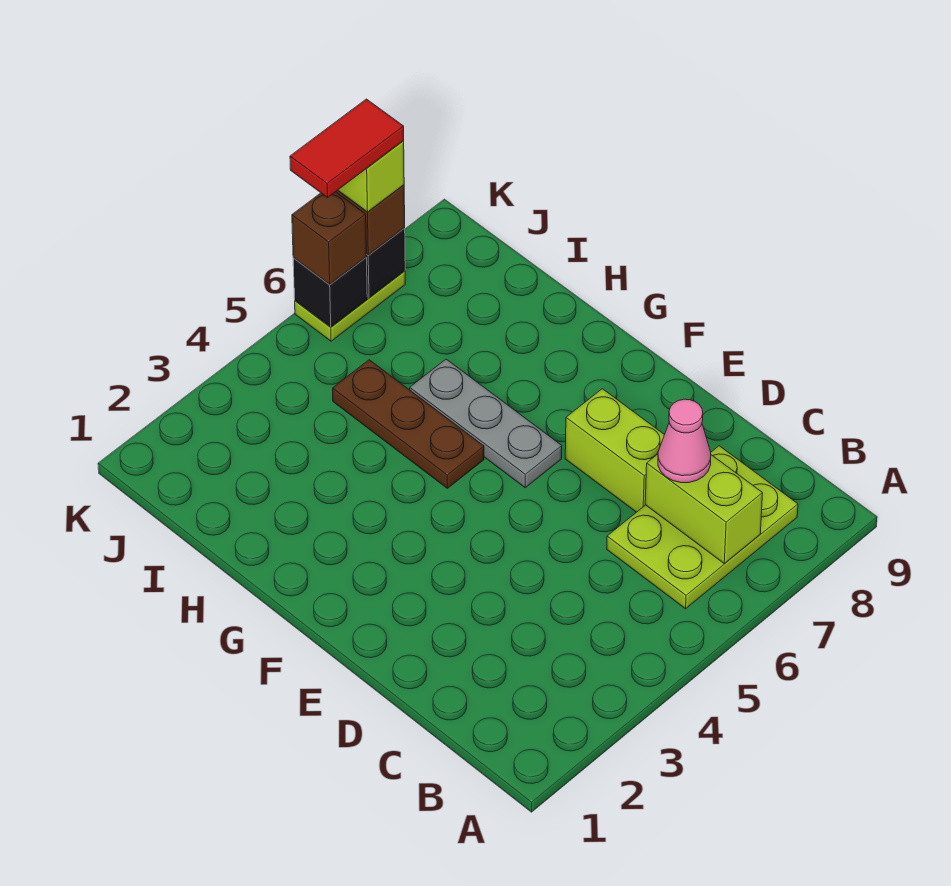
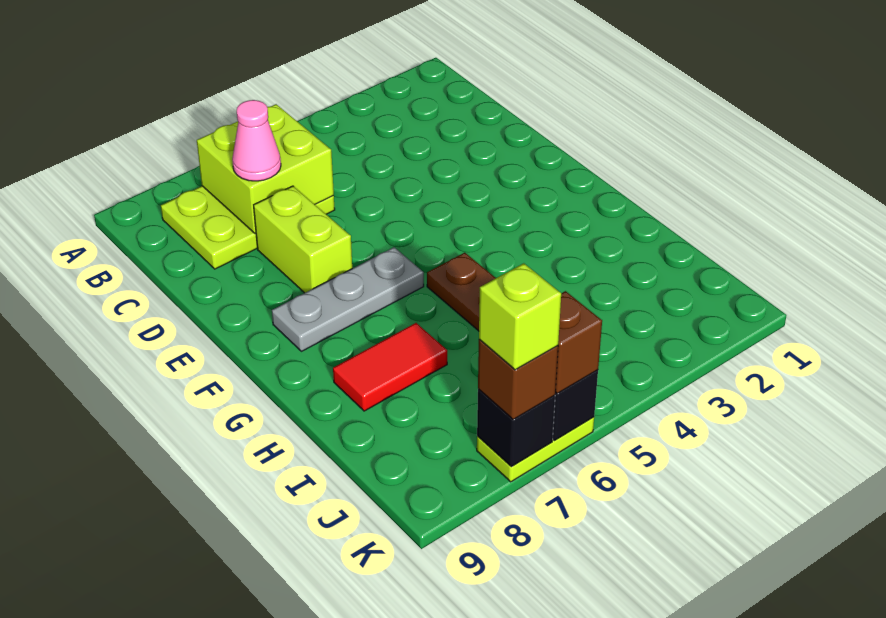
lime brick B7:C7 level 2 -> lime brick B6:C7 level 2
grey plate F6:H6 level 1 -> grey plate F6:F8 level 1
red tile K6:K7 level 5 -> red tile H7:H8 level 1

